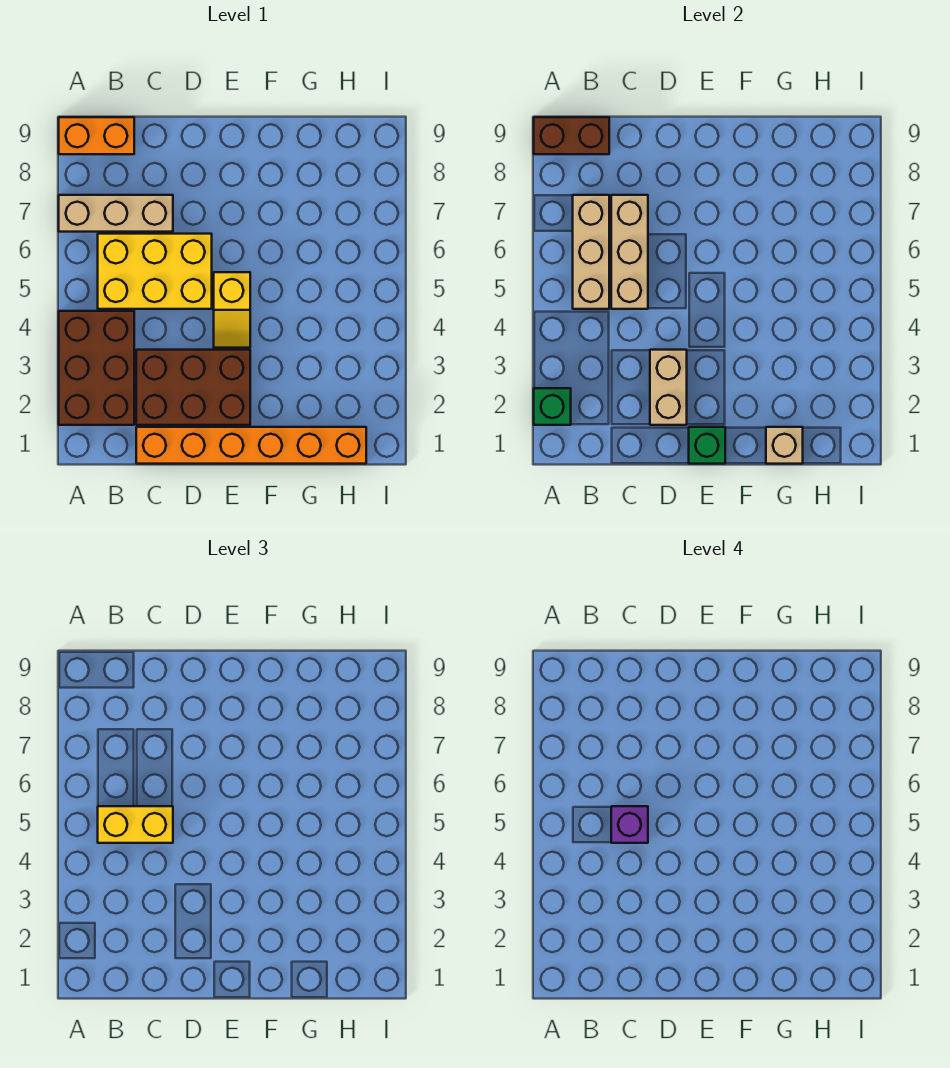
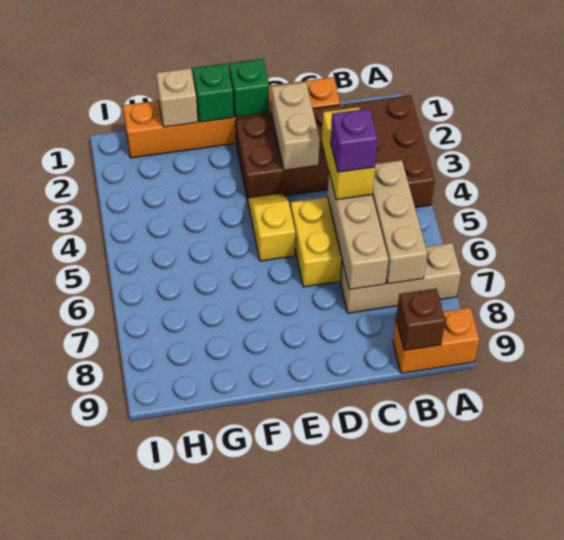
green brick A2 level 2 -> green brick F1 level 2
brown brick A9:B9 level 2 -> brown brick B9 level 2
yellow brick B5:C5 level 3 -> yellow brick C4:C5 level 3

